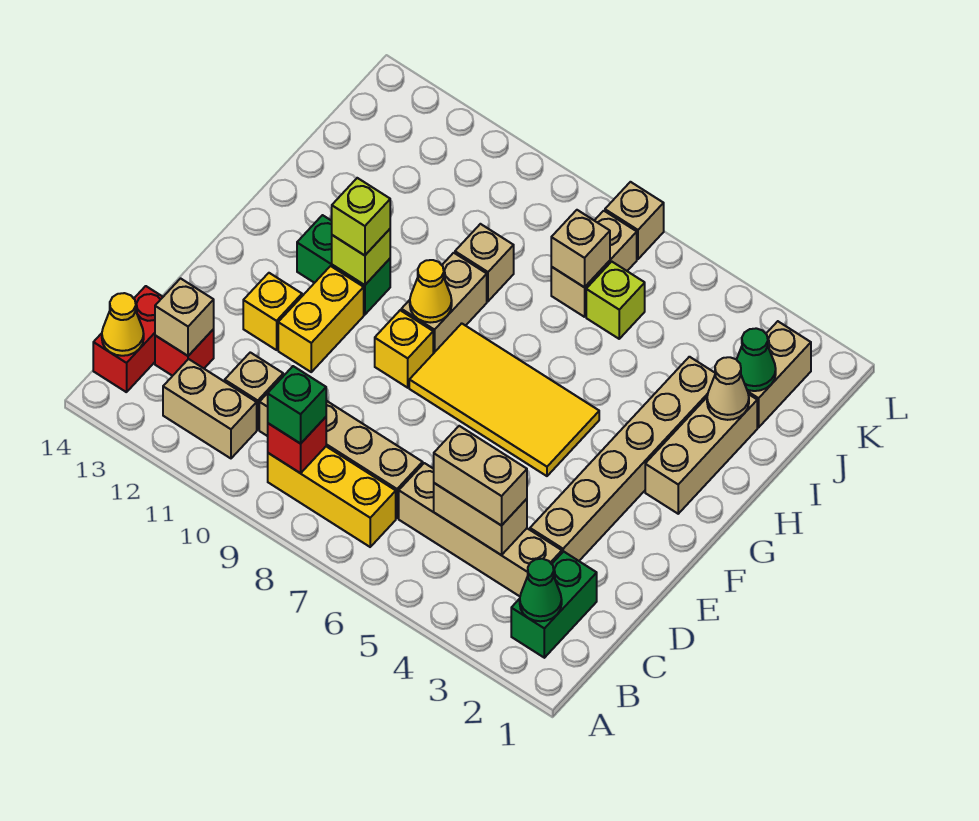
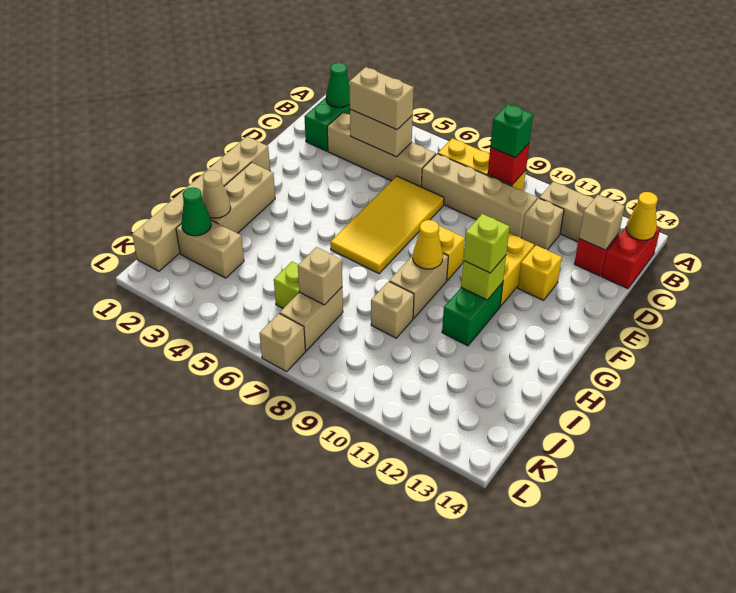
tan brick D3:I3 level 1 -> tan brick F1:K1 level 1
yellow tile F5:G8 level 1 -> yellow tile D6:G7 level 1
green brick G11:G12 level 1 -> green brick G11:H11 level 1
tan brick J2:K2 level 1 -> tan brick J2:J3 level 1

